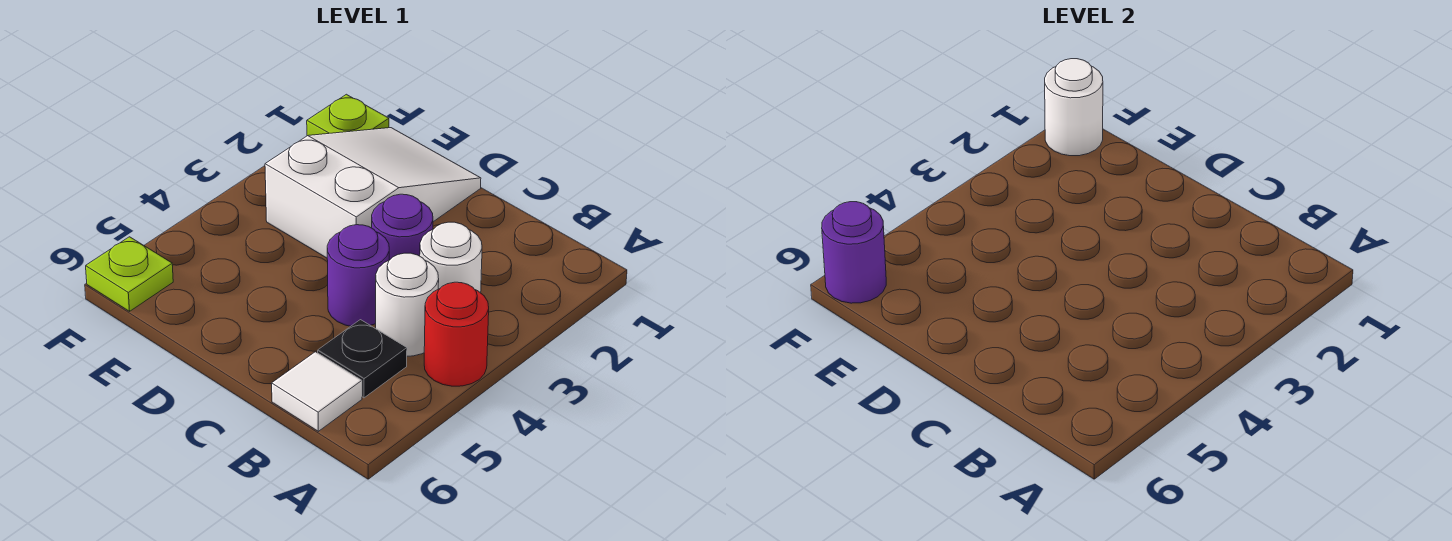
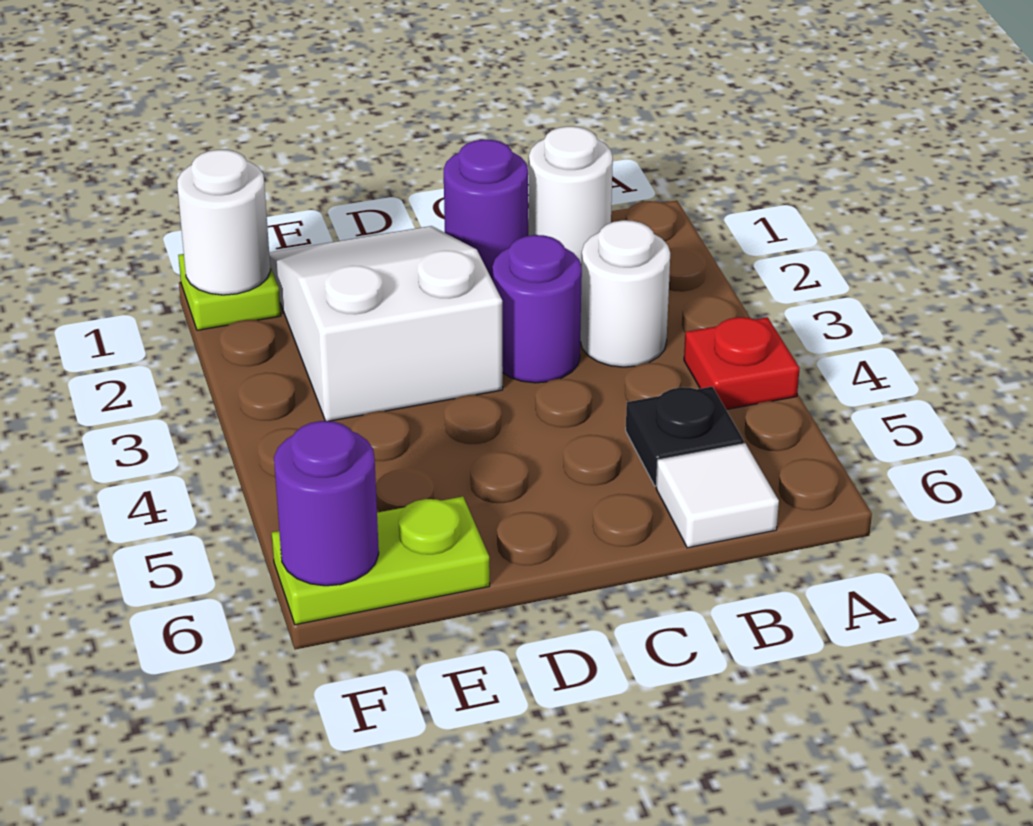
red round brick A4 level 1 -> red plate A4 level 1
white round brick B4 level 1 -> white round brick B1 level 1
purple round brick C4 level 1 -> purple round brick C1 level 1
lime plate F6 level 1 -> lime plate E6:F6 level 1

